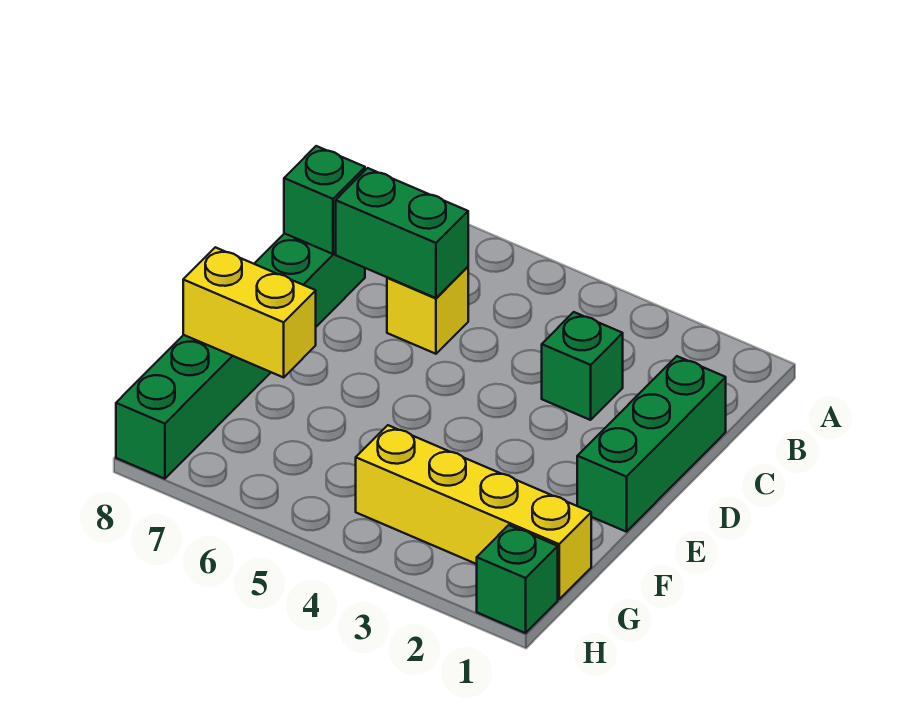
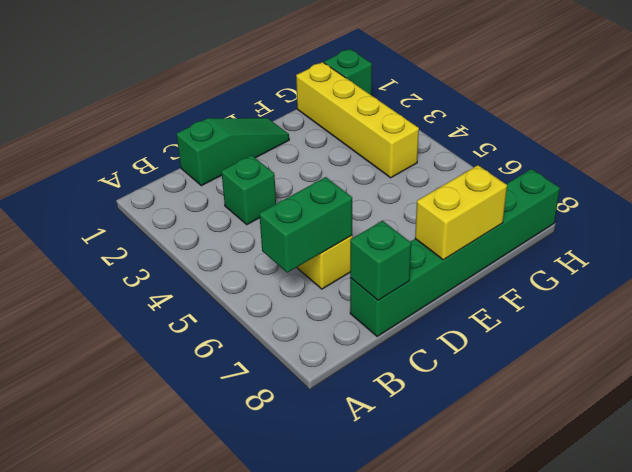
green brick C1:E1 level 1 -> green slope C1:E1 level 1 top C
green brick C6:C7 level 2 -> green brick B6:C6 level 2
yellow brick F7:F8 level 2 -> yellow brick E8:F8 level 2

